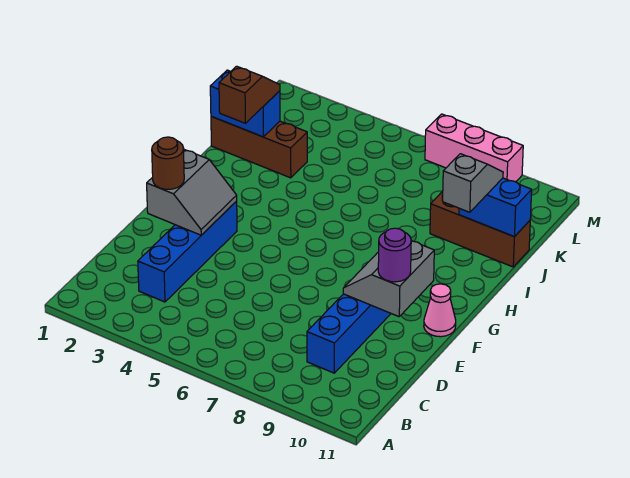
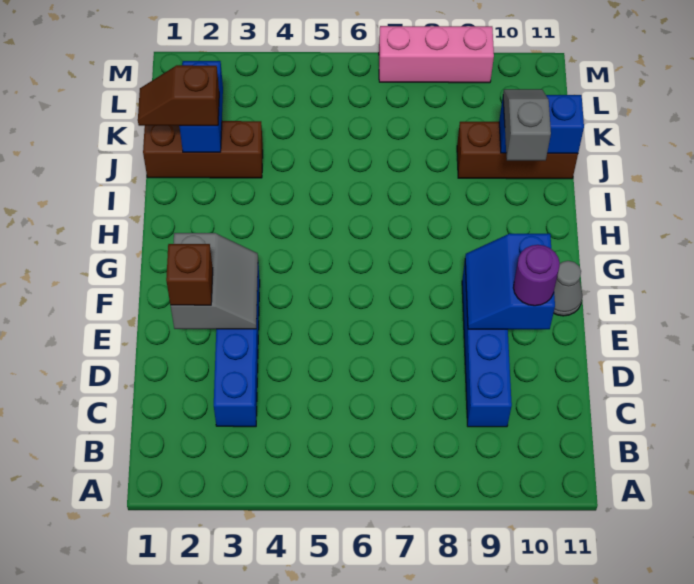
brown round brick E2 level 3 -> brown brick E2 level 3
grey slope E9:F10 level 2 top 10 -> blue slope E9:F10 level 2 top 10
pink cone F11 level 1 -> grey cone F11 level 1
brown slope I2:J2 level 3 top I -> brown slope J1:J2 level 3 top 2
blue brick J1:J2 level 2 -> blue brick J2:K2 level 2

